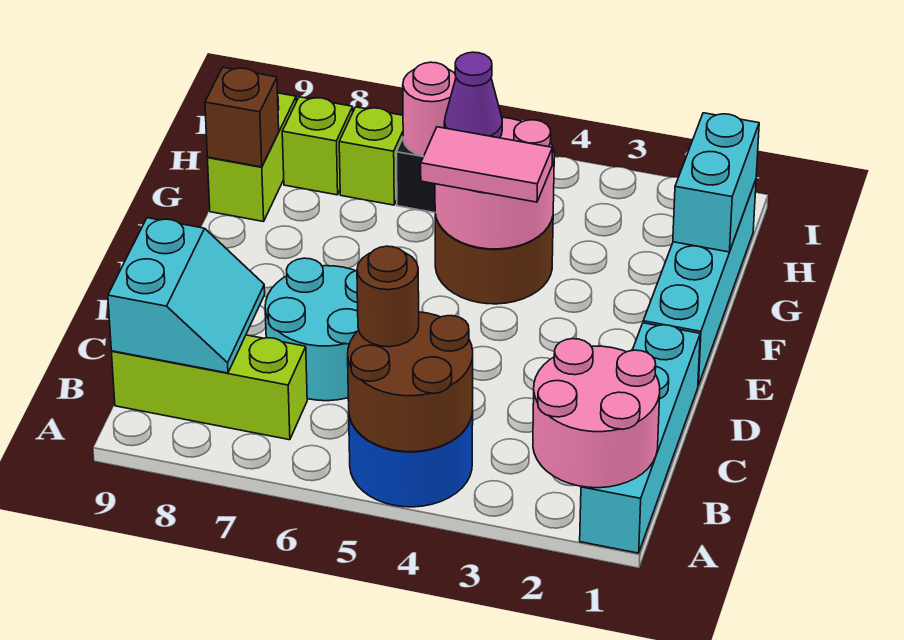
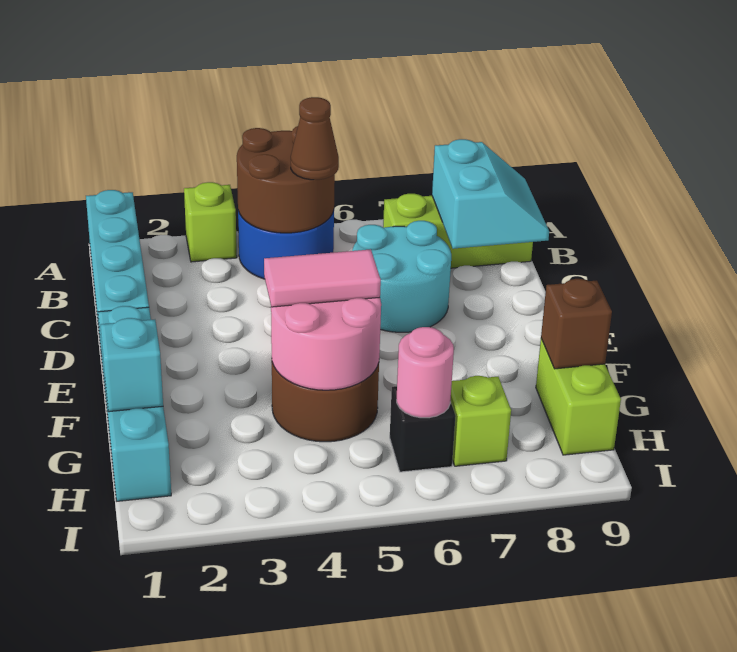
pink round brick A1:B2 level 2 -> none
brown round brick B5 level 3 -> brown cone B5 level 3
cyan slope B8:C9 level 2 top 9 -> cyan slope B8:C9 level 2 top 8
cyan brick G1:H1 level 2 -> cyan brick G1 level 2
purple cone G5 level 3 -> none
lime brick H8 level 1 -> lime brick A3 level 1

